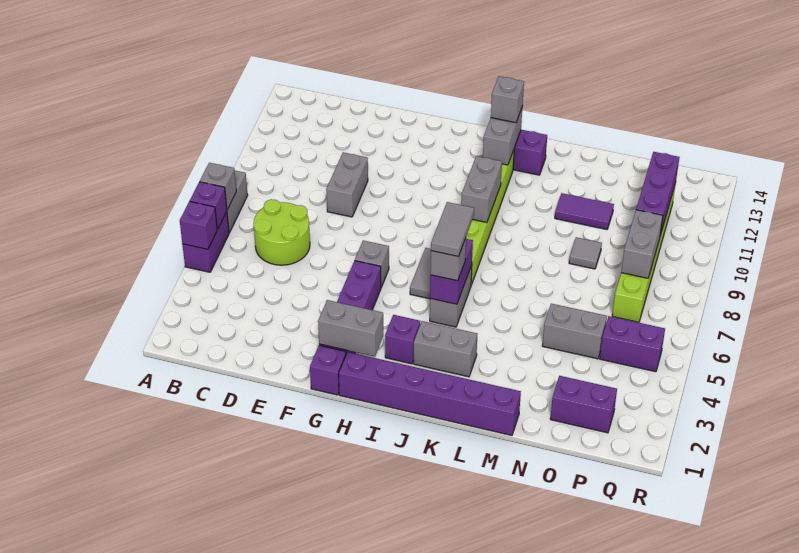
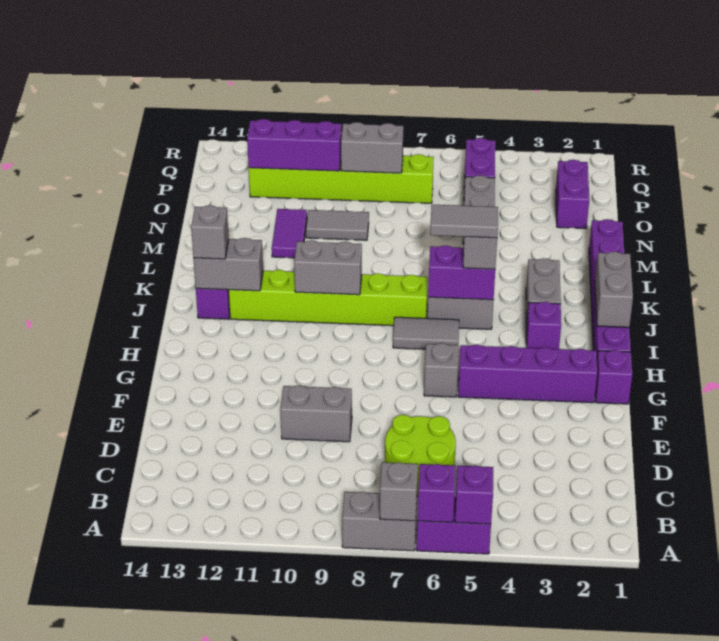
grey brick G2:H2 level 2 -> grey brick I1:J1 level 2
grey tile N9 level 1 -> grey tile N9:N10 level 1

